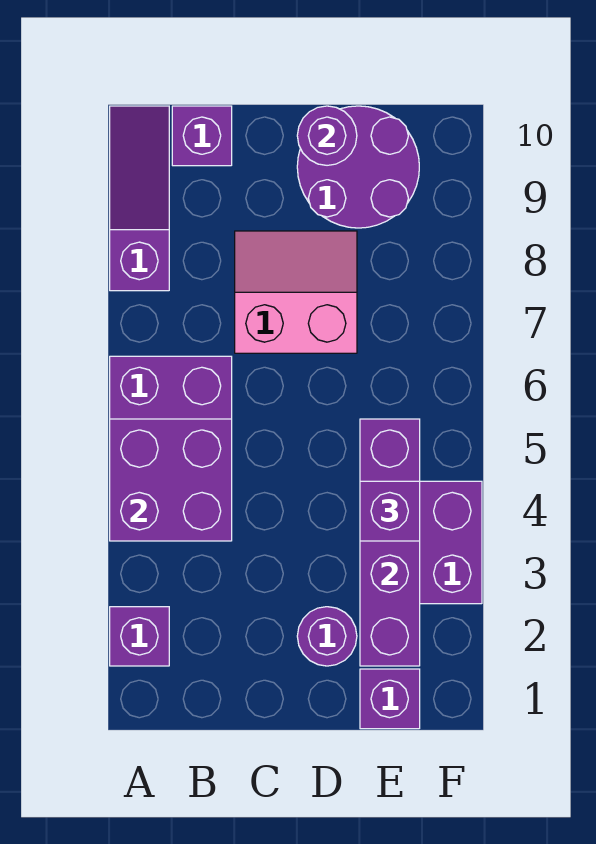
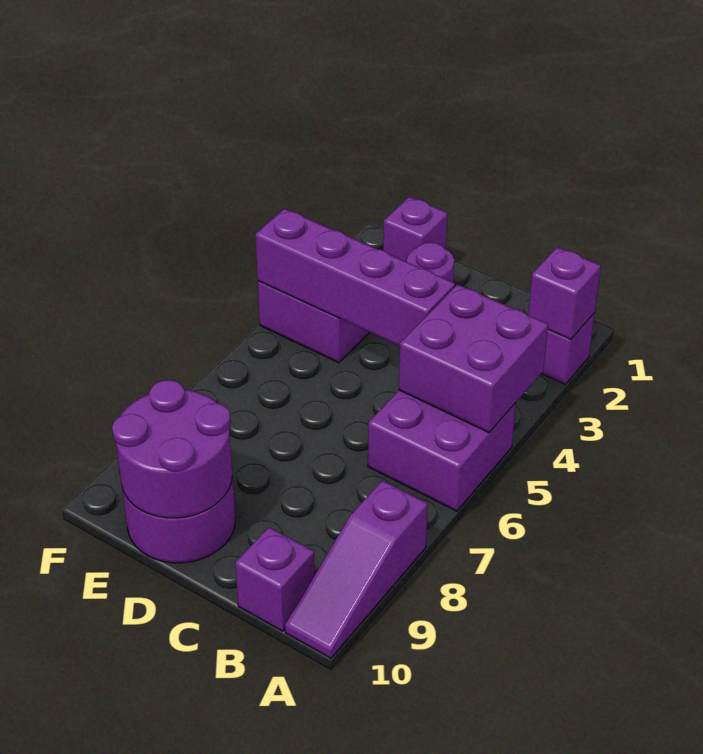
pink slope C7:D8 level 1 top 7 -> none
purple round brick D10 level 2 -> purple round brick D9:E10 level 2
purple brick E2:E5 level 2 -> purple brick C4:F4 level 2
purple brick E4 level 3 -> purple brick A2 level 2

